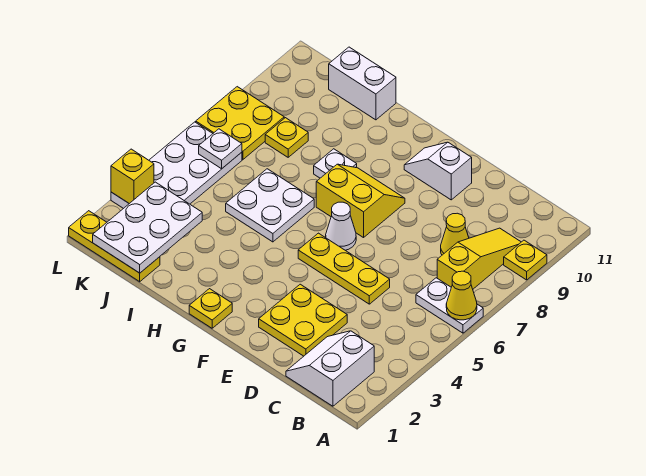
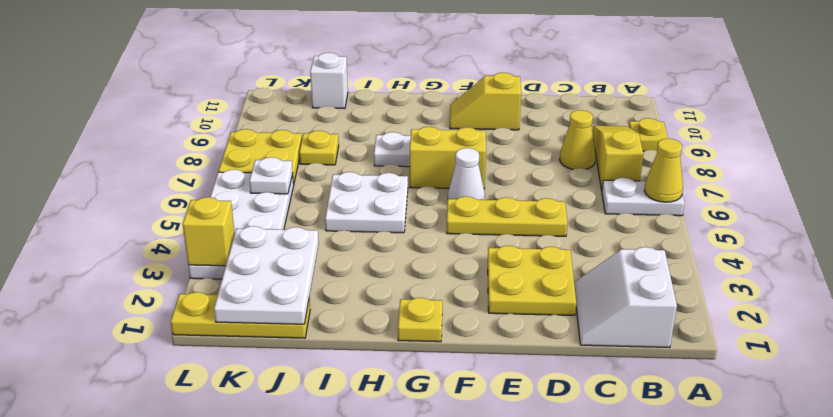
white slope E10:F10 level 1 top E -> yellow slope E10:F10 level 1 top E
white brick I11:J11 level 1 -> white brick J11 level 1

